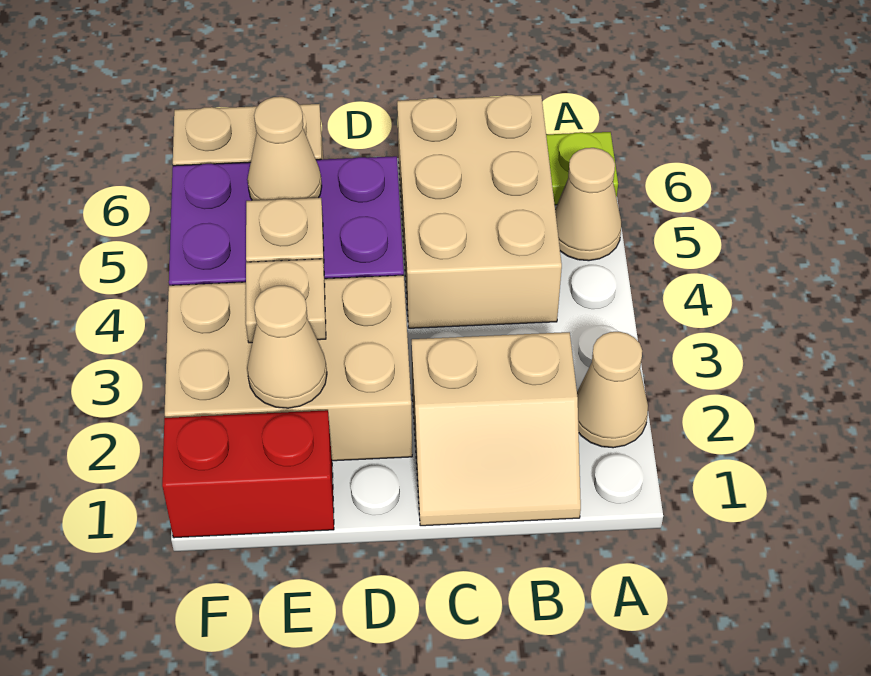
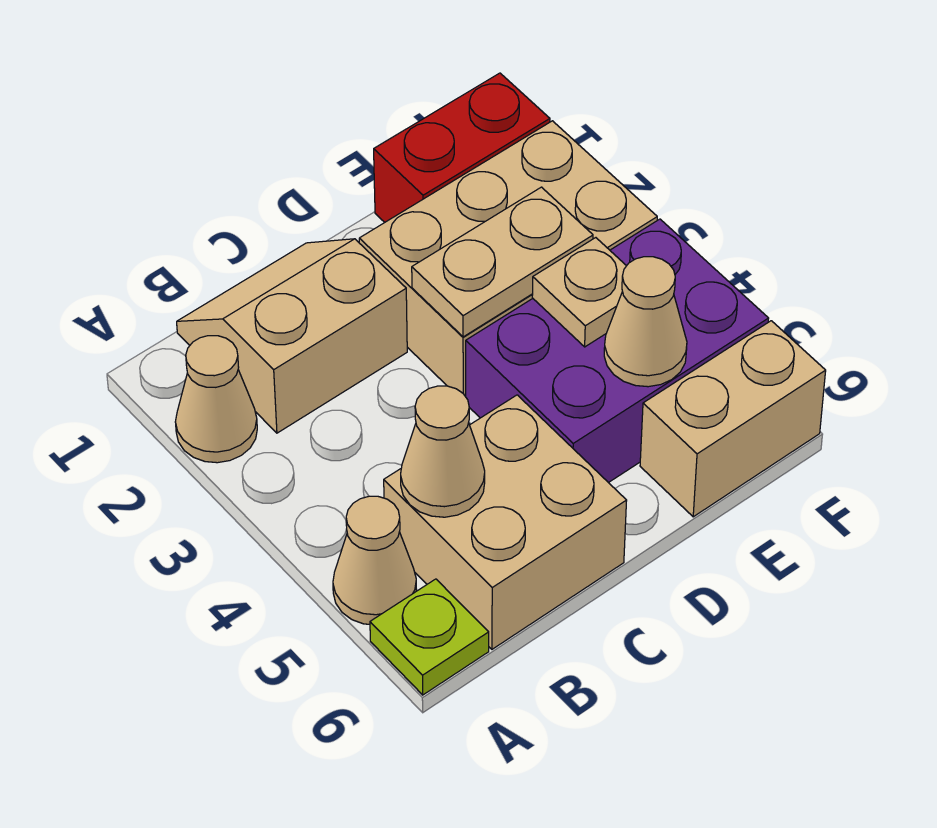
tan brick B4:C6 level 1 -> tan brick B5:C6 level 1
tan cone E2 level 2 -> tan cone B5 level 2
tan plate E3 level 2 -> tan plate D3:E3 level 2

